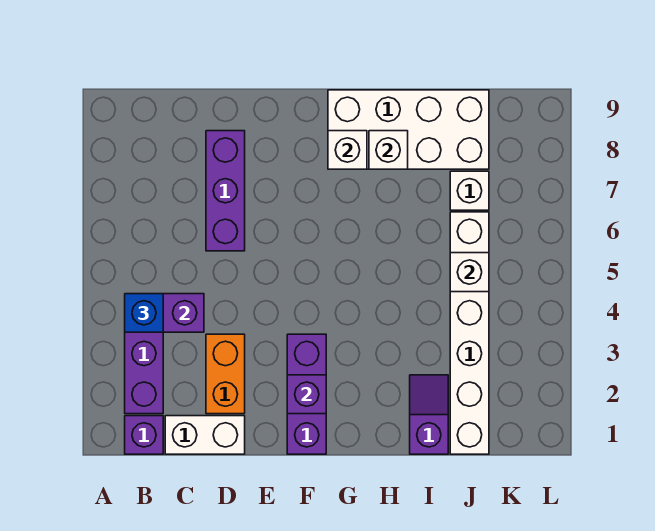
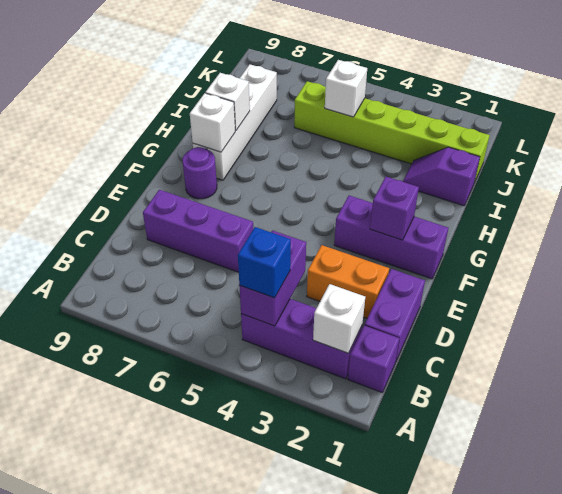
white brick C1:D1 level 1 -> purple brick C1:D1 level 1
none -> purple round brick F8 level 1
white brick G8:J9 level 1 -> white brick G8:J8 level 1
white brick J1:J6 level 1 -> lime brick J1:J6 level 1
white brick J7 level 1 -> white brick B2 level 2

